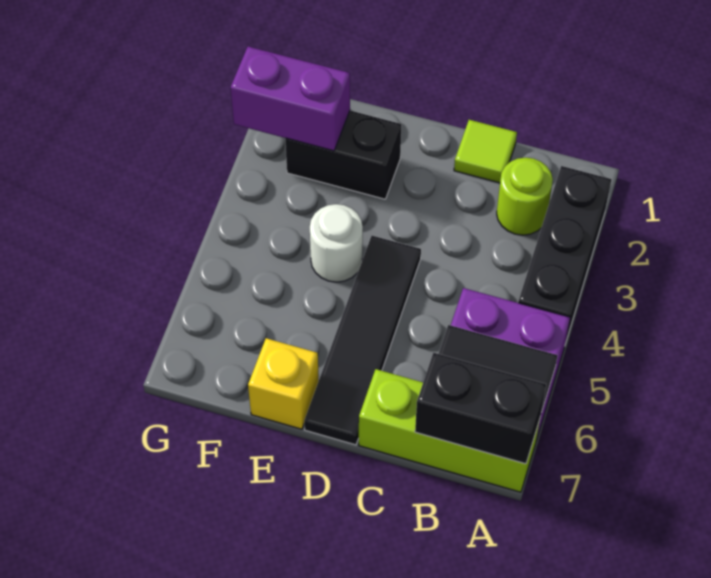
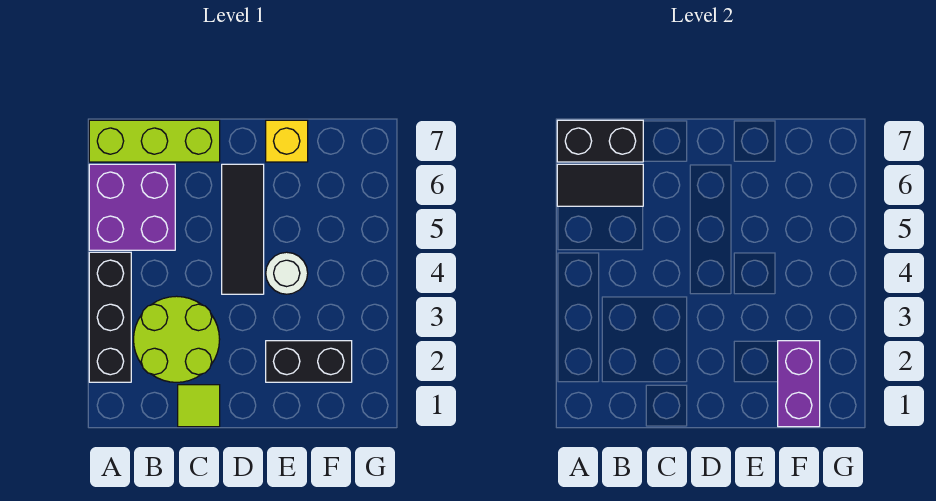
lime round brick B2 level 1 -> lime round brick B2:C3 level 1
black tile D4:D7 level 1 -> black tile D4:D6 level 1
purple brick F2:G2 level 2 -> purple brick F1:F2 level 2

